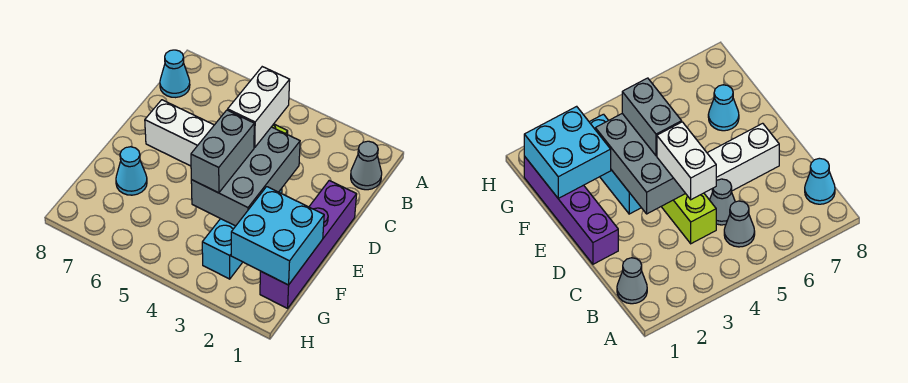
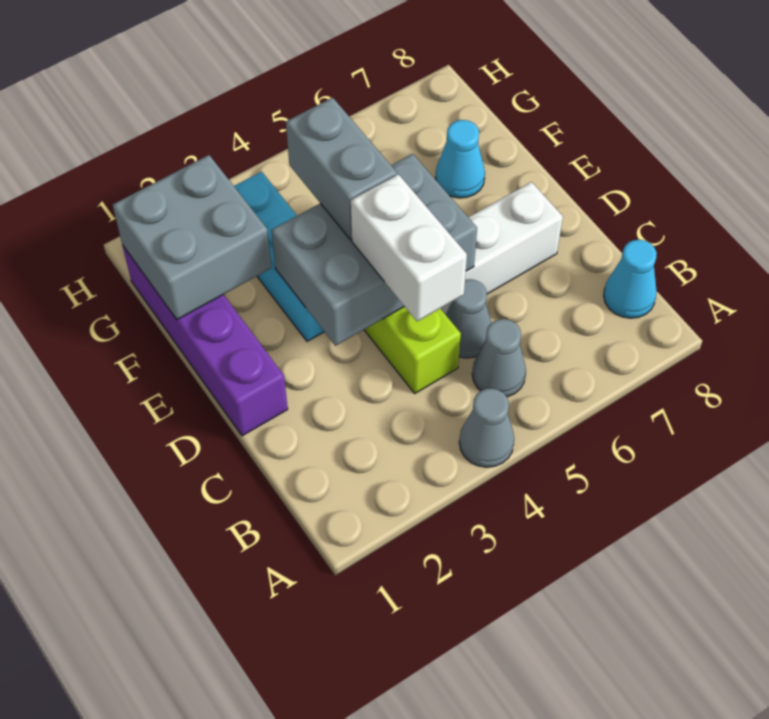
grey cone B1 level 1 -> grey cone A4 level 1
grey brick D3:F4 level 2 -> grey brick D3:E5 level 2
cyan brick F1:G2 level 2 -> grey brick F1:G2 level 2

